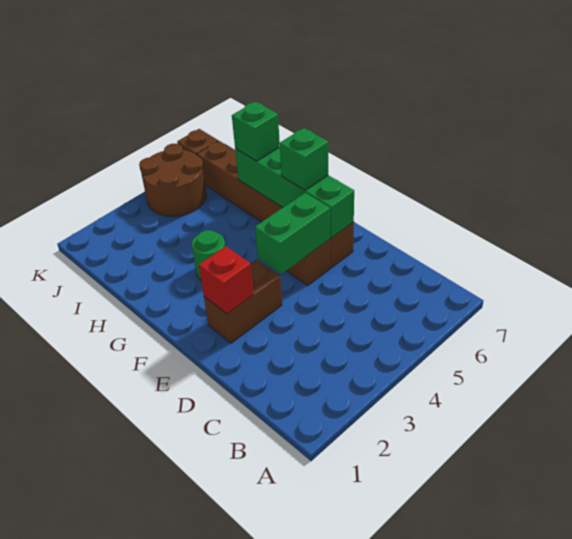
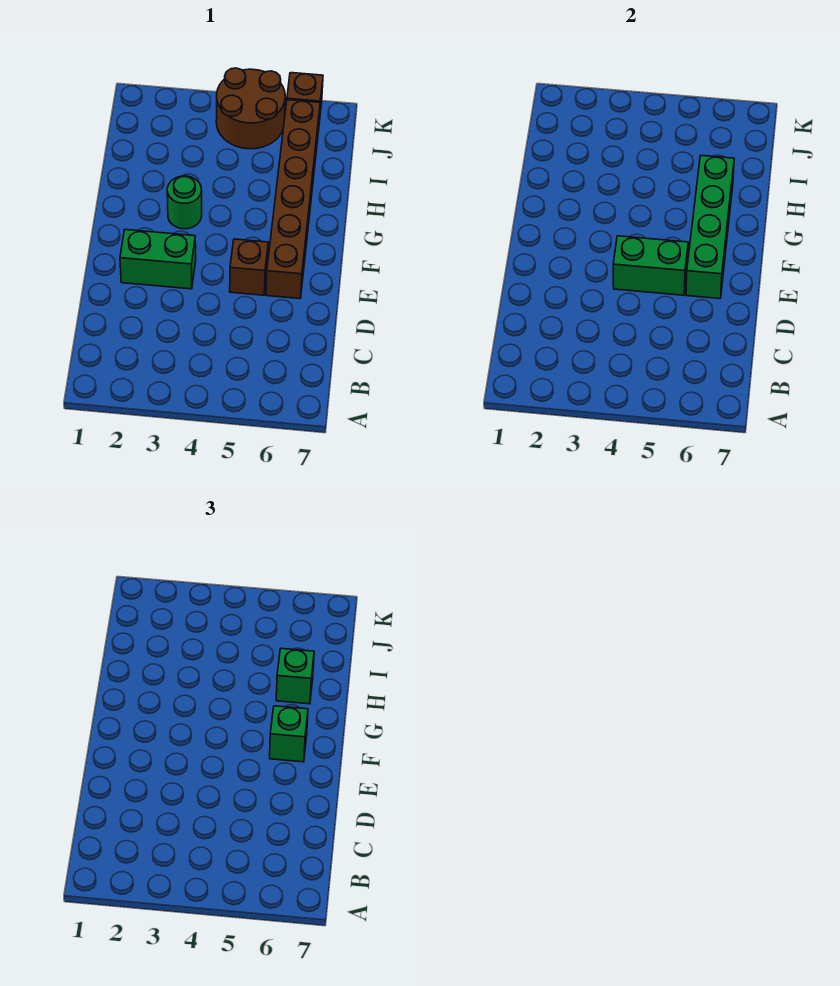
brown brick E2:E3 level 1 -> green brick E2:E3 level 1
red brick E2 level 2 -> none

